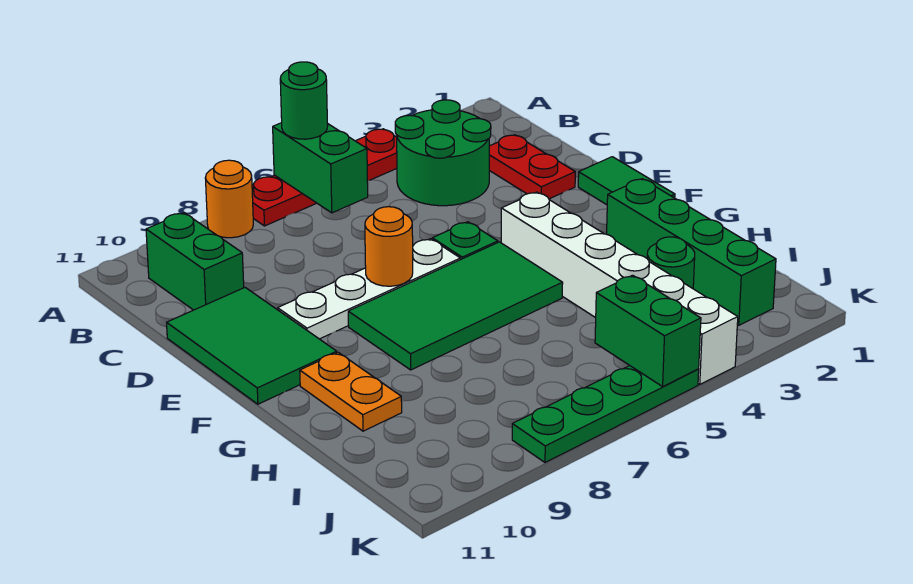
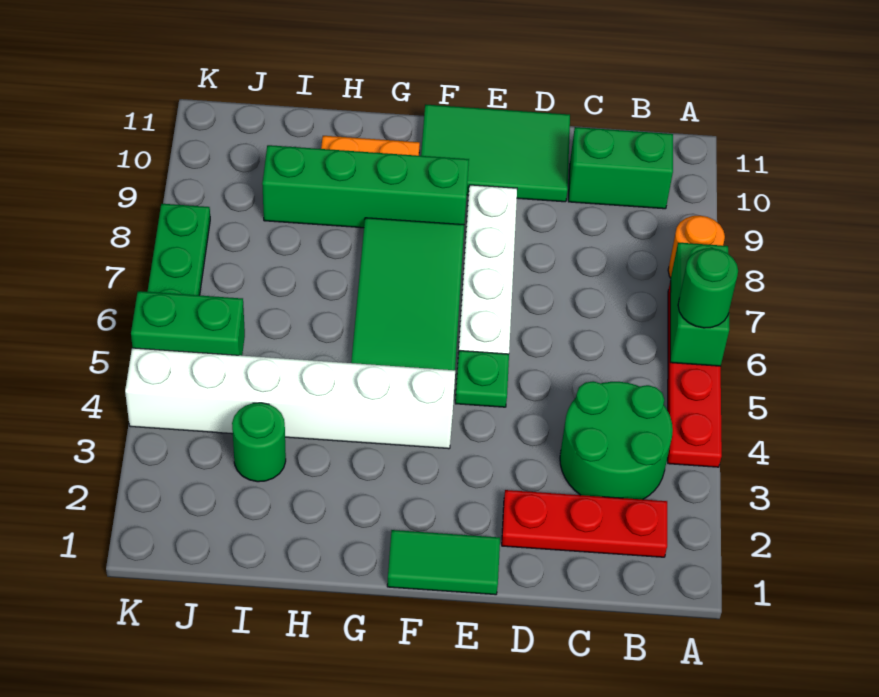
green brick A6:B6 level 2 -> green brick A6:A7 level 2
red plate C2:D2 level 1 -> red plate B2:D2 level 1
orange round brick E7 level 2 -> none
green brick G2:J2 level 1 -> green brick F9:I9 level 1

